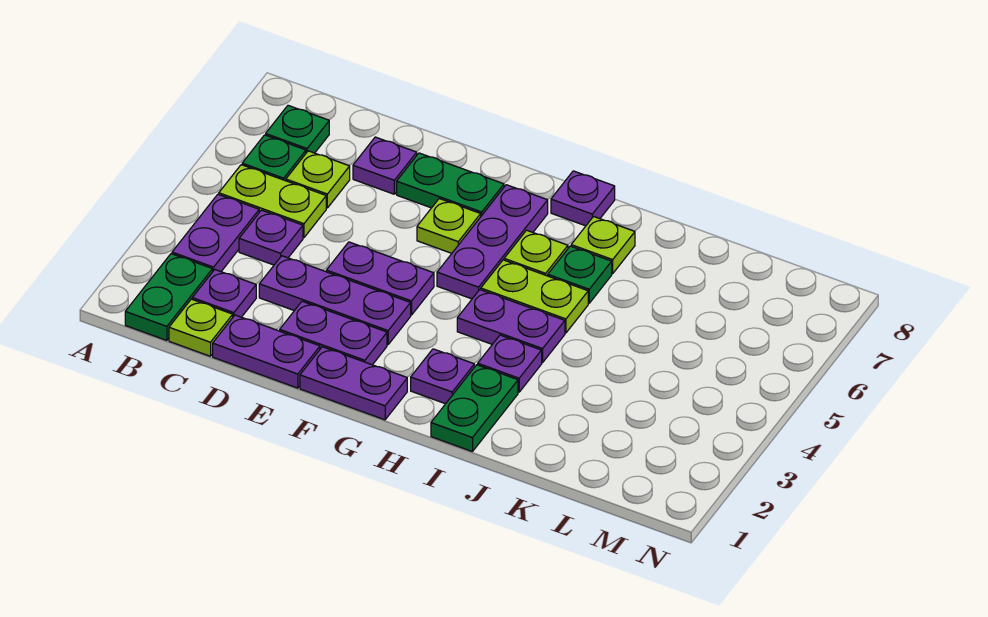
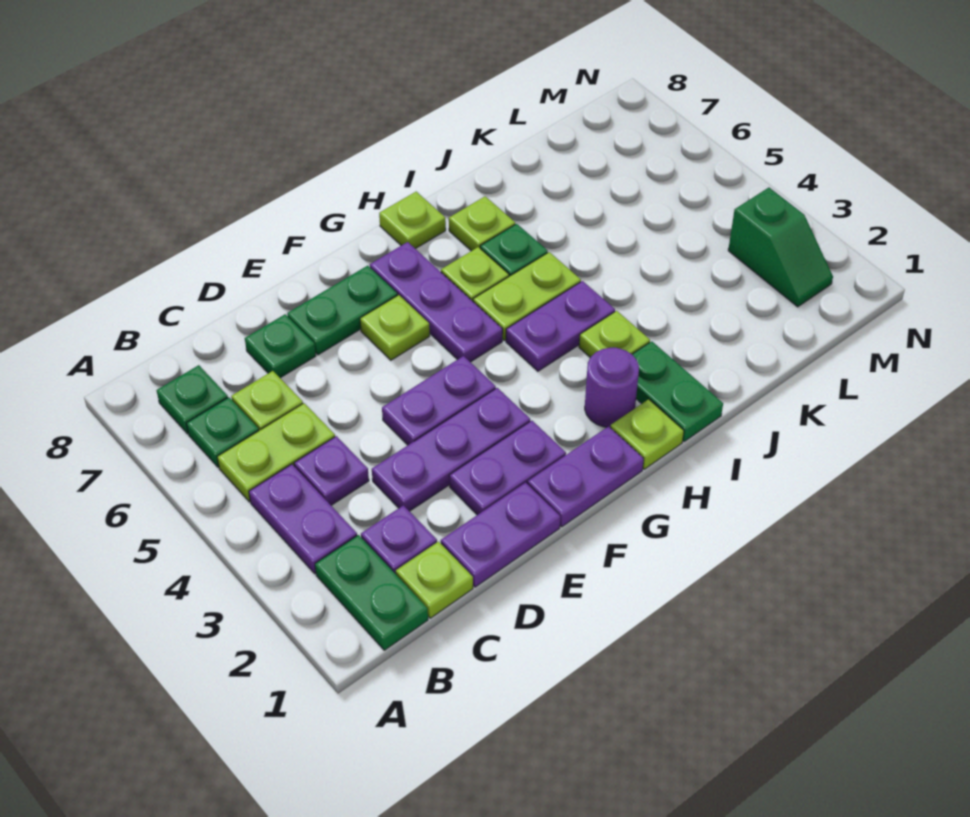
purple plate D7 level 1 -> green plate D7 level 1
none -> lime plate H1 level 1
purple plate H2 level 1 -> purple round brick H2 level 1
purple plate H8 level 1 -> lime plate H8 level 1
purple plate I3 level 1 -> lime plate I3 level 1
none -> green slope M2:M3 level 1 top 3

